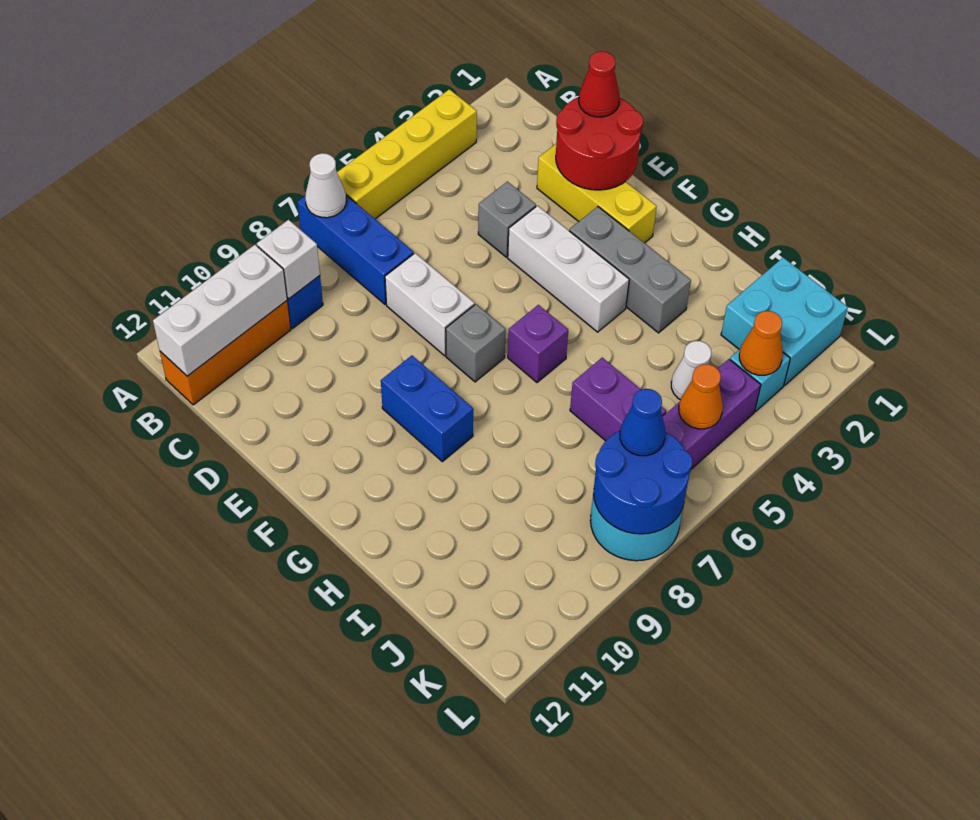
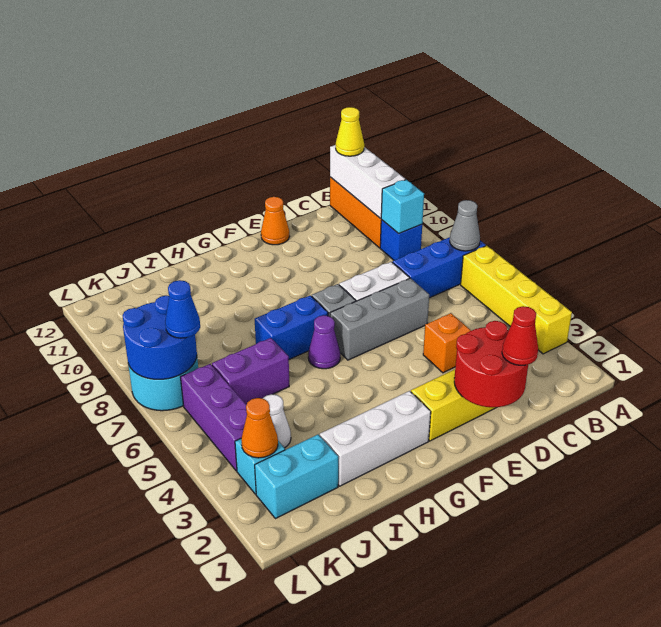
white cone A7 level 2 -> grey cone A7 level 2
white brick B9 level 2 -> cyan brick B9 level 2
none -> yellow cone B12 level 3
grey brick D4 level 1 -> orange brick D4 level 1
white brick E4:G4 level 1 -> white brick G2:I2 level 1
grey brick F3:H3 level 1 -> grey brick D6:F6 level 1
blue brick F9:G9 level 1 -> blue brick G7:H7 level 1
purple brick G6 level 1 -> purple cone G6 level 1
cyan brick J1:K2 level 1 -> cyan brick J2:K2 level 1
orange cone K5 level 2 -> orange cone E12 level 1

